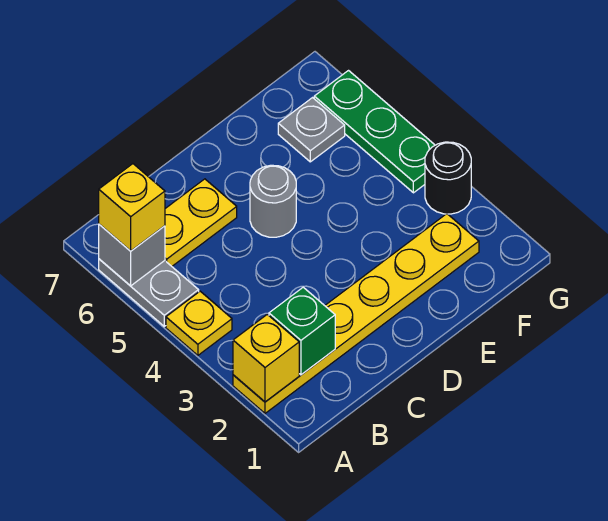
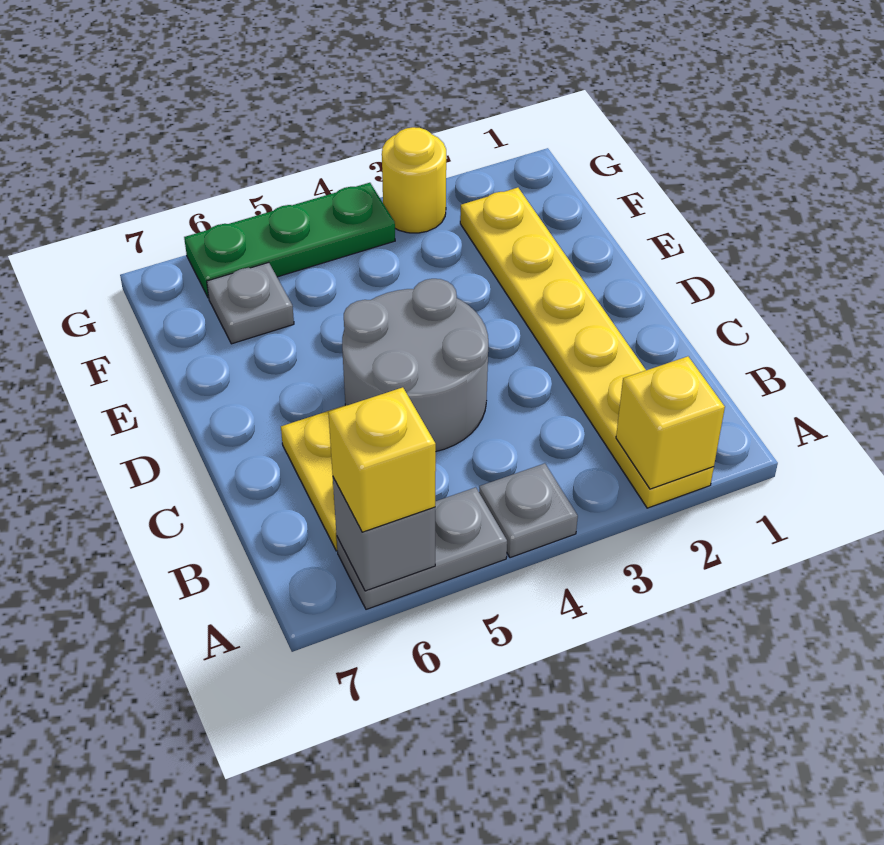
yellow plate A4 level 1 -> grey plate A4 level 1
green brick B2 level 2 -> none
grey round brick D5 level 1 -> grey round brick C4:D5 level 1
black round brick G3 level 1 -> yellow round brick G3 level 1

